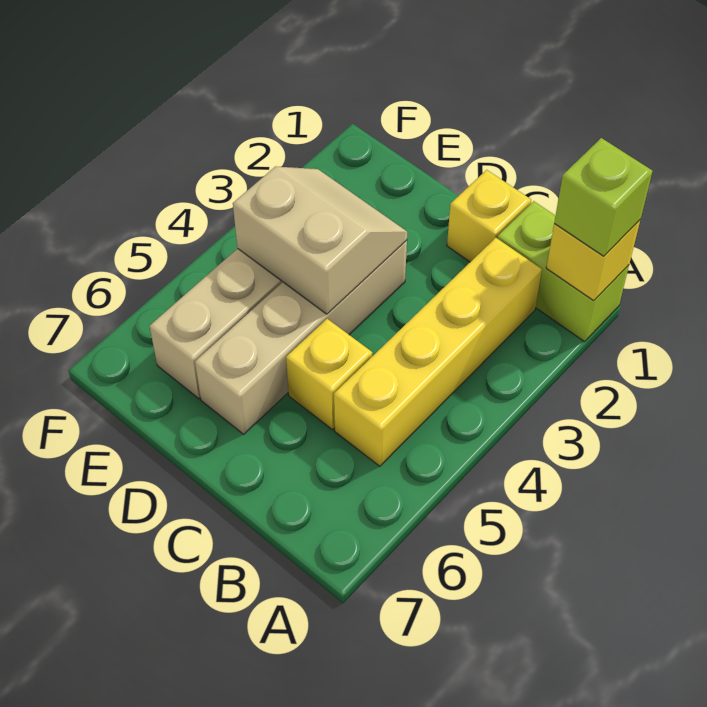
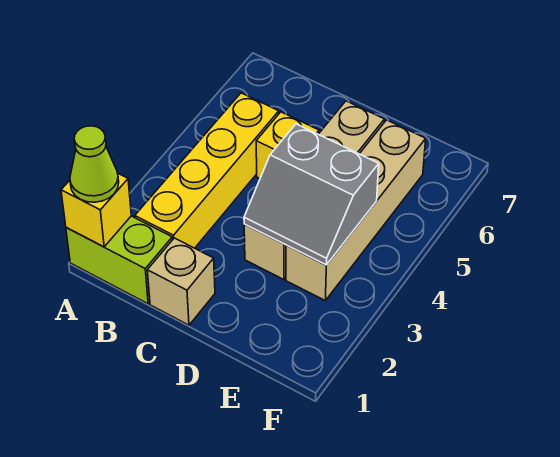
lime brick A1 level 3 -> lime cone A1 level 3
yellow brick C1 level 1 -> tan brick C1 level 1
tan slope D3:E4 level 2 top 4 -> grey slope D3:E4 level 2 top 4

